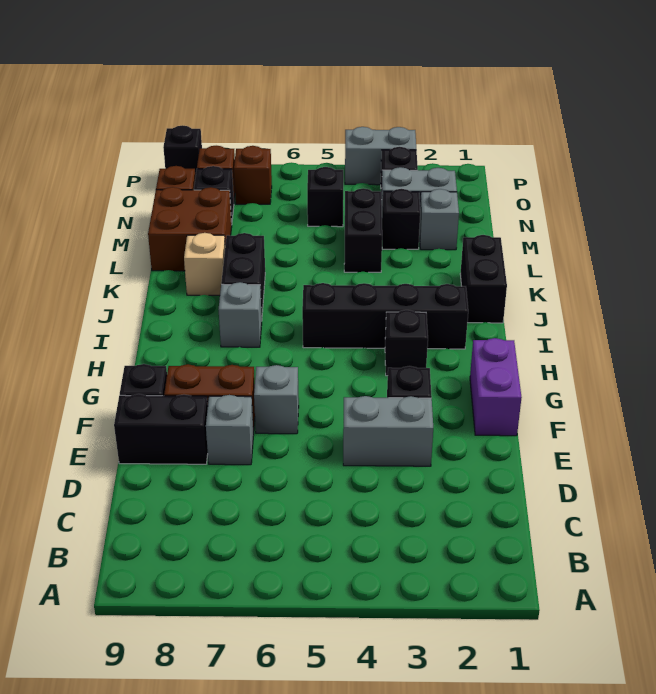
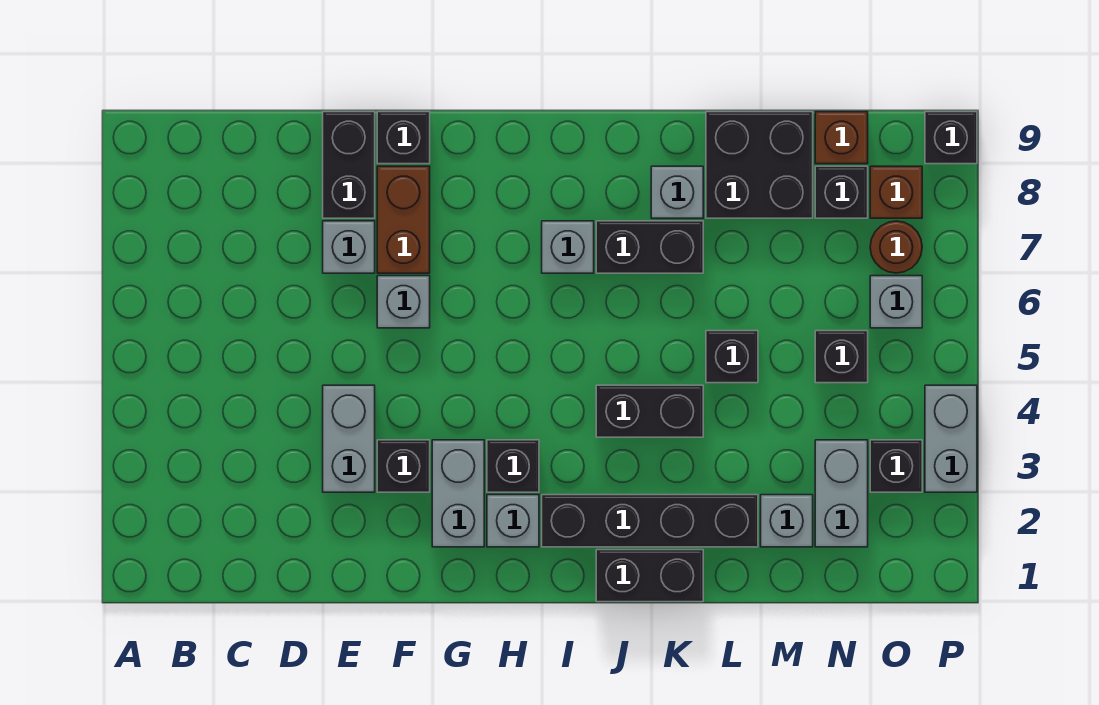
purple brick F1:G1 level 1 -> none
none -> grey brick G2:G3 level 1
none -> grey brick H2 level 1
black brick I2:I5 level 1 -> black brick I2:L2 level 1
tan brick K8 level 1 -> grey brick K8 level 1
black brick L4:M4 level 1 -> black brick J4:K4 level 1
brown brick L8:M9 level 1 -> black brick L8:M9 level 1
black brick M3 level 1 -> black brick L5 level 1
none -> grey brick O6 level 1
brown brick O7 level 1 -> brown round brick O7 level 1

